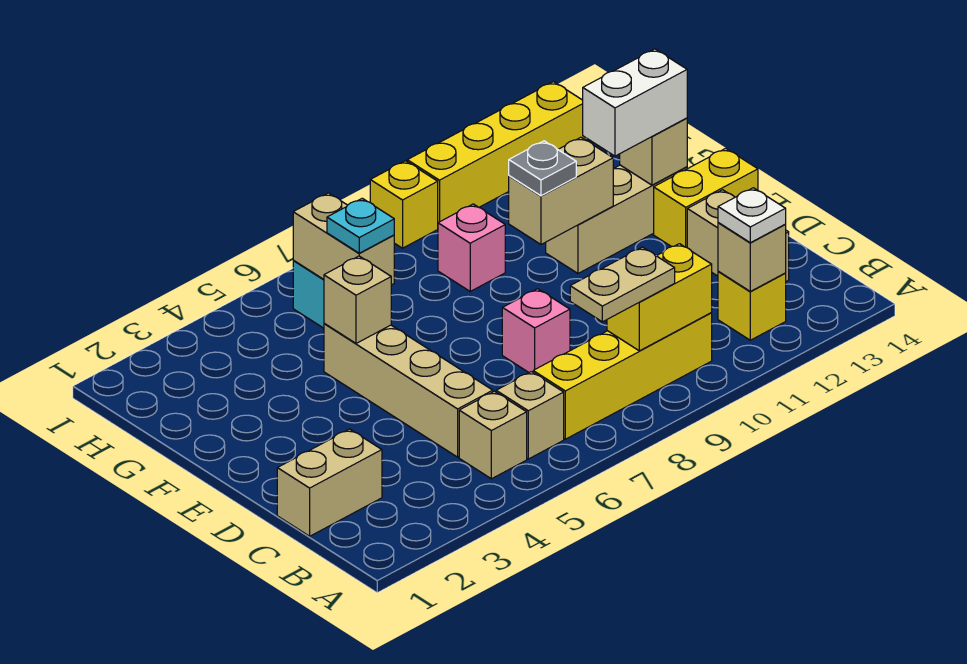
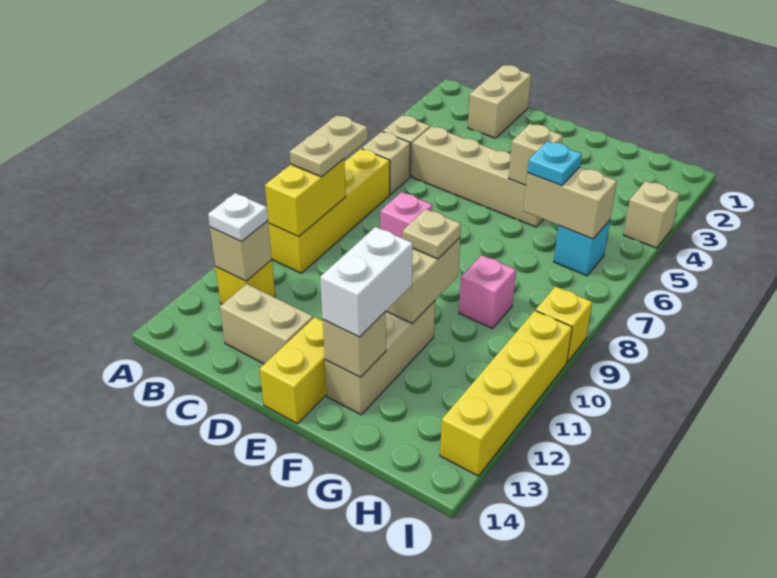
grey plate F10 level 3 -> tan plate F10 level 3
none -> tan brick I4 level 1

